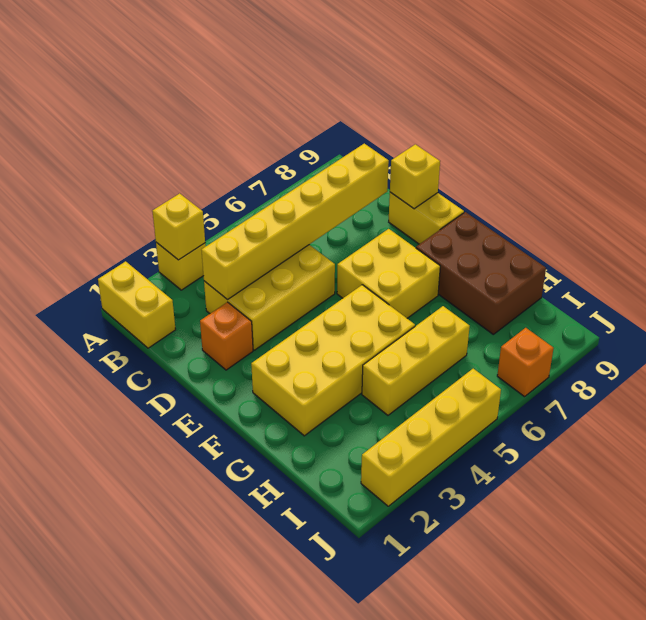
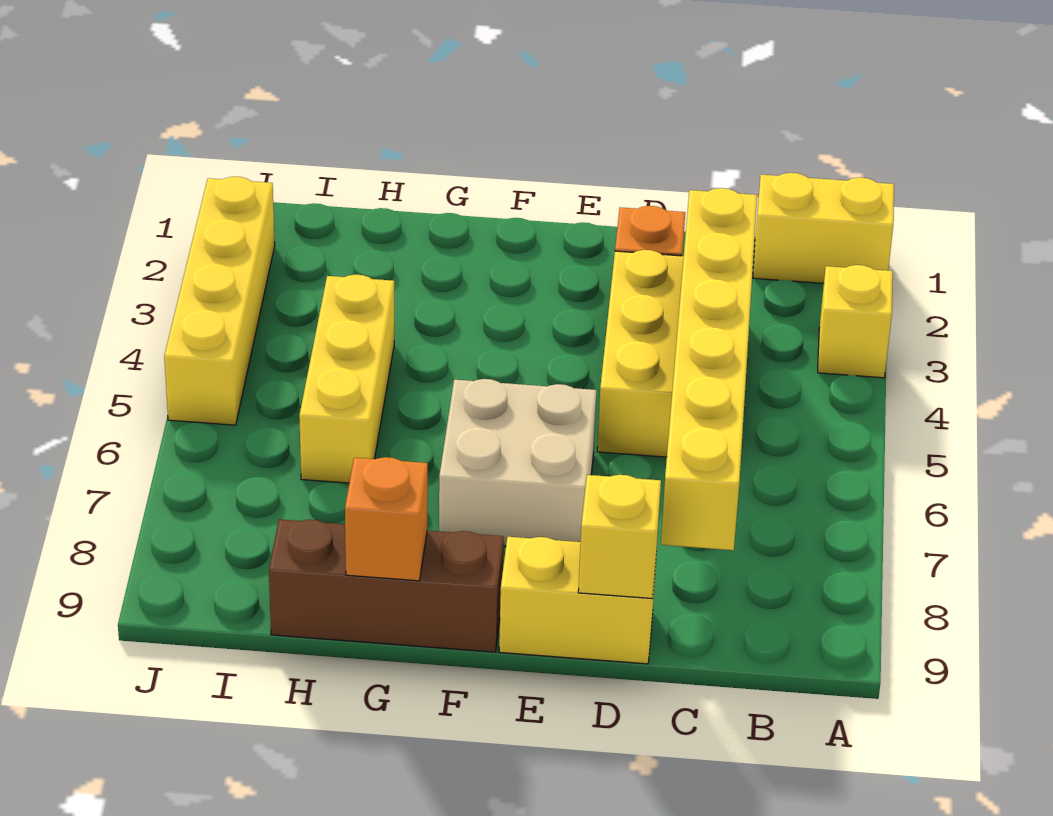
yellow brick A3 level 2 -> none
yellow brick E6:F7 level 1 -> tan brick E6:F7 level 1
yellow brick F2:G5 level 1 -> none
brown brick F8:H9 level 1 -> brown brick F9:H9 level 1
orange brick J7 level 1 -> orange brick G9 level 2

